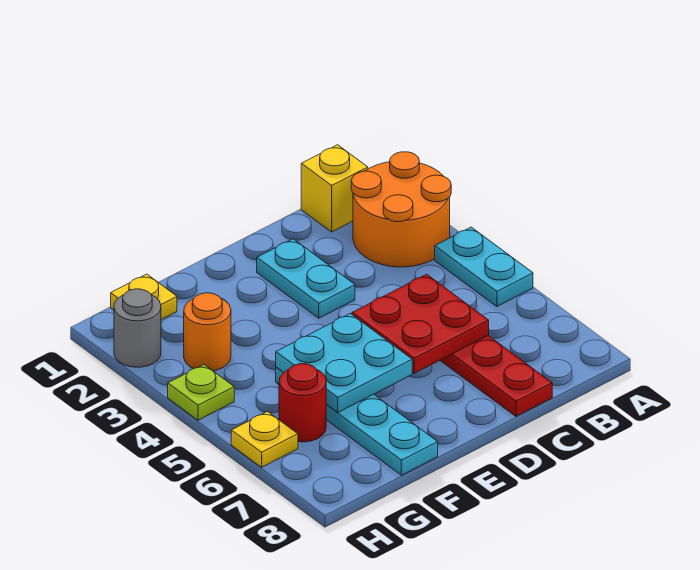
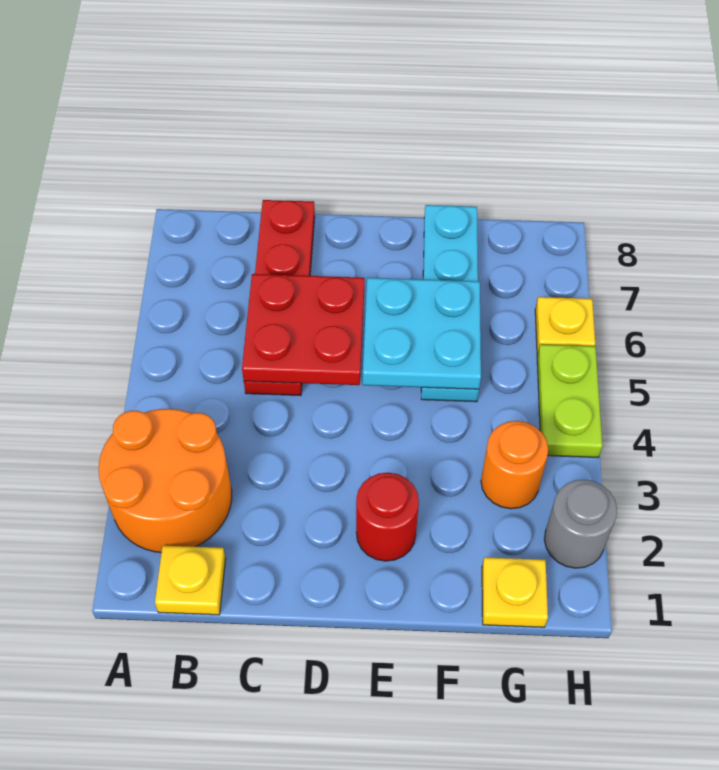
cyan plate A4:A5 level 1 -> none
yellow brick B1 level 1 -> yellow plate B1 level 1
cyan plate D2:D3 level 1 -> none
red round brick G6 level 1 -> red round brick E2 level 1
lime plate H4 level 1 -> lime plate H4:H5 level 1

